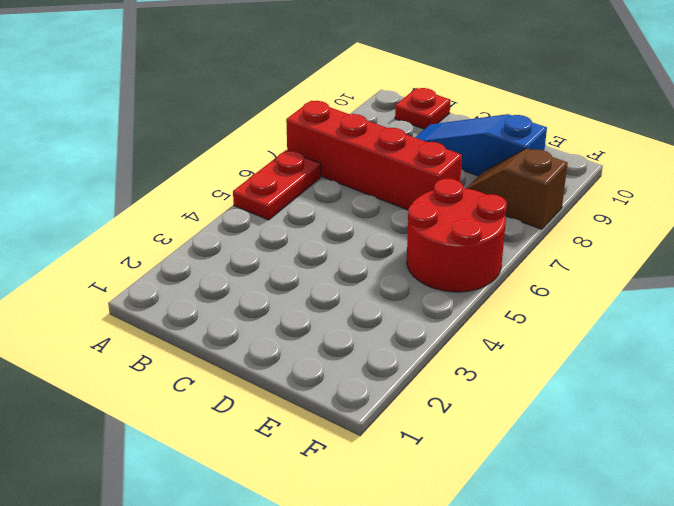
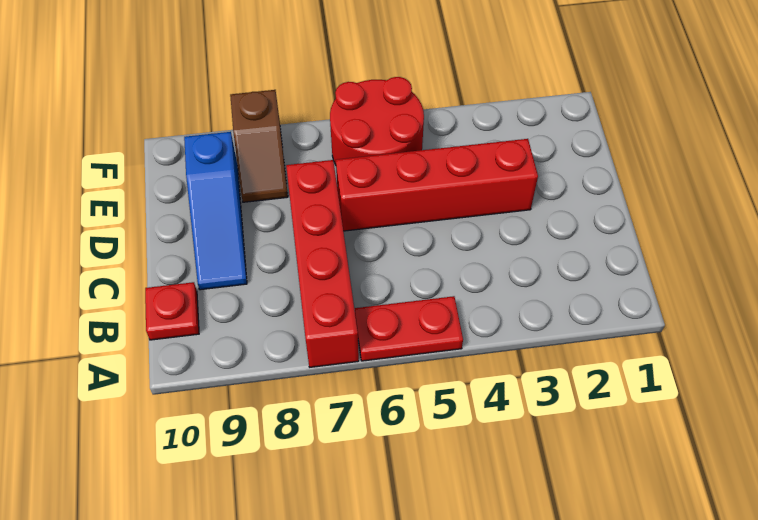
none -> red brick D3:D6 level 1

